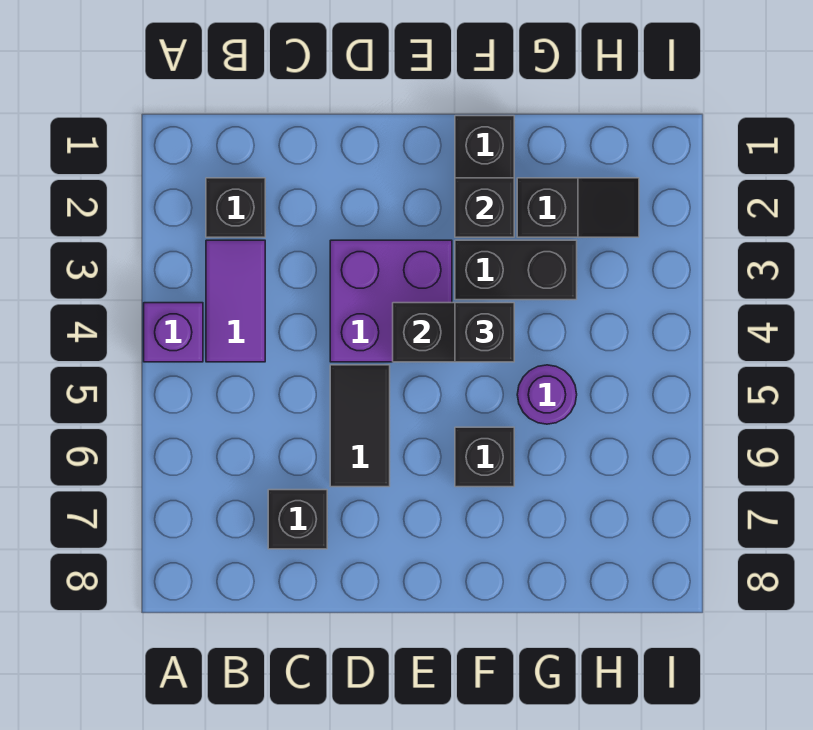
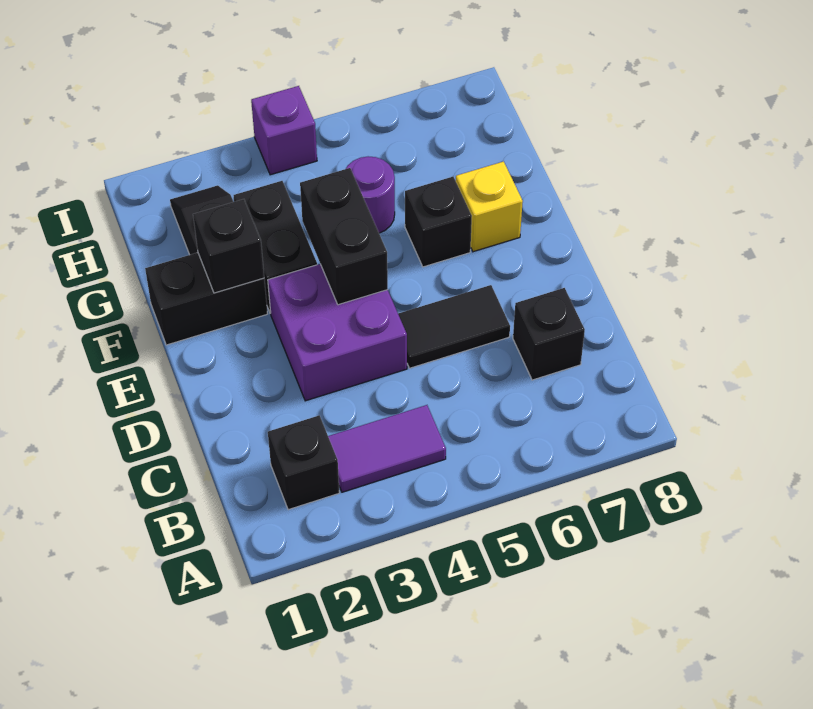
purple brick A4 level 1 -> purple brick I4 level 1
black brick F4 level 3 -> none
none -> yellow brick F7 level 1

